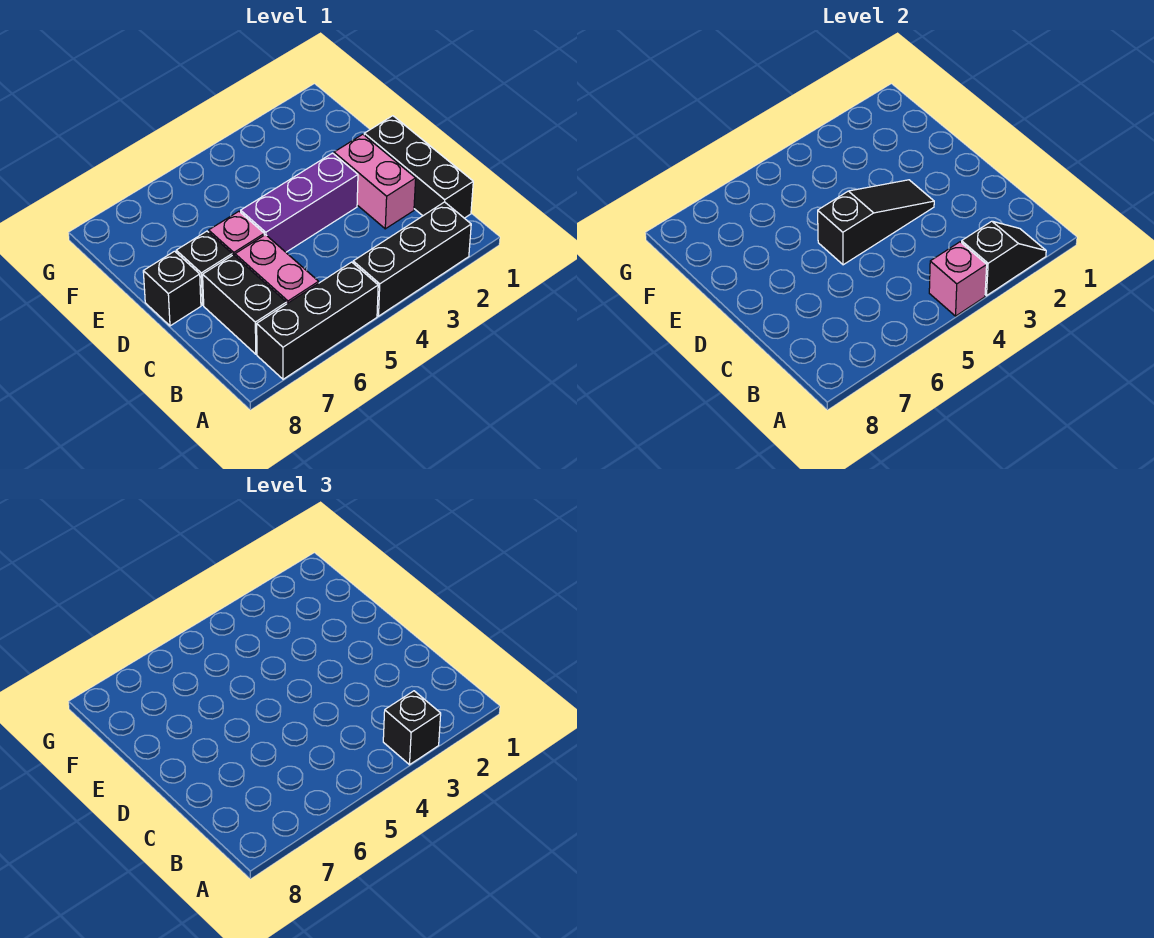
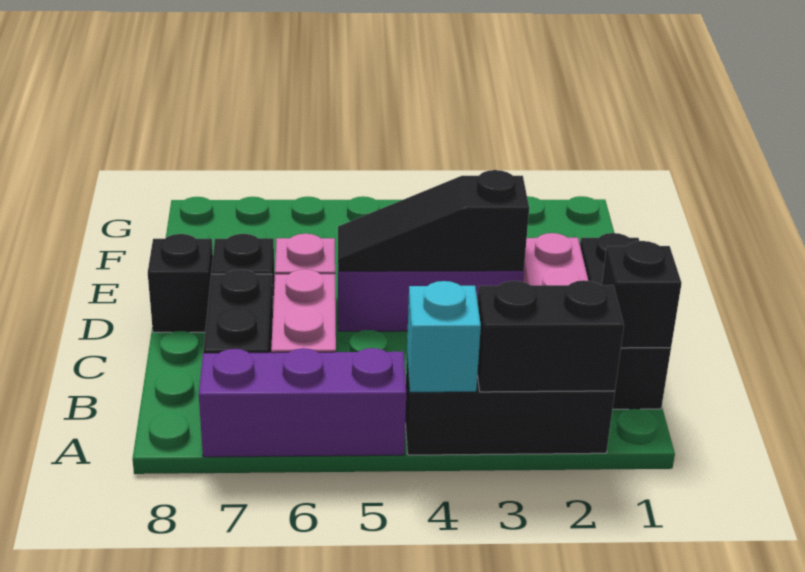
black slope A2:A3 level 2 top 3 -> black brick A2:A3 level 2
black brick A3 level 3 -> black brick B1 level 2
pink brick A4 level 2 -> cyan brick A4 level 2
black brick A5:A7 level 1 -> purple brick A5:A7 level 1
black slope D3:D5 level 2 top 5 -> black slope D3:D5 level 2 top 3

